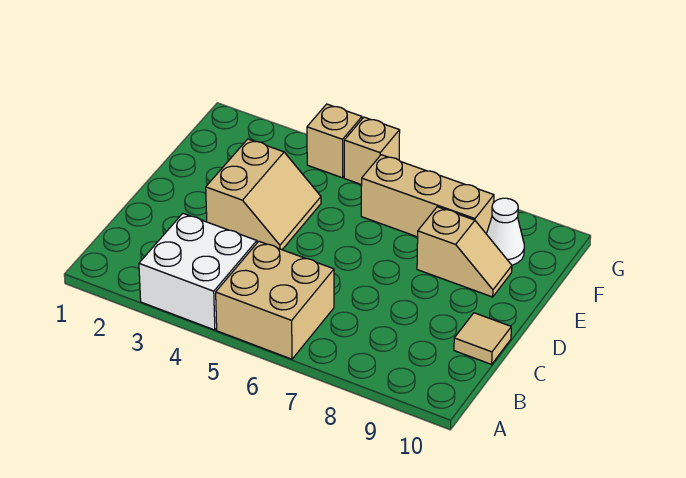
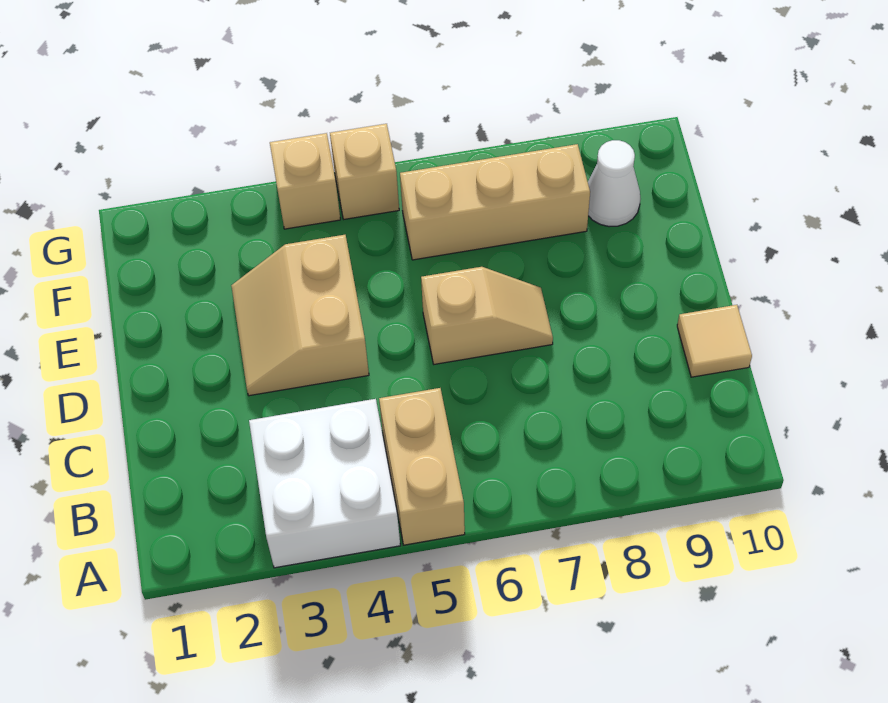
tan brick A5:B6 level 1 -> tan brick A5:B5 level 1
tan slope D3:E4 level 1 top 3 -> tan slope D3:E4 level 1 top 4
tan slope E8:E9 level 1 top 8 -> tan slope D6:D7 level 1 top 6

